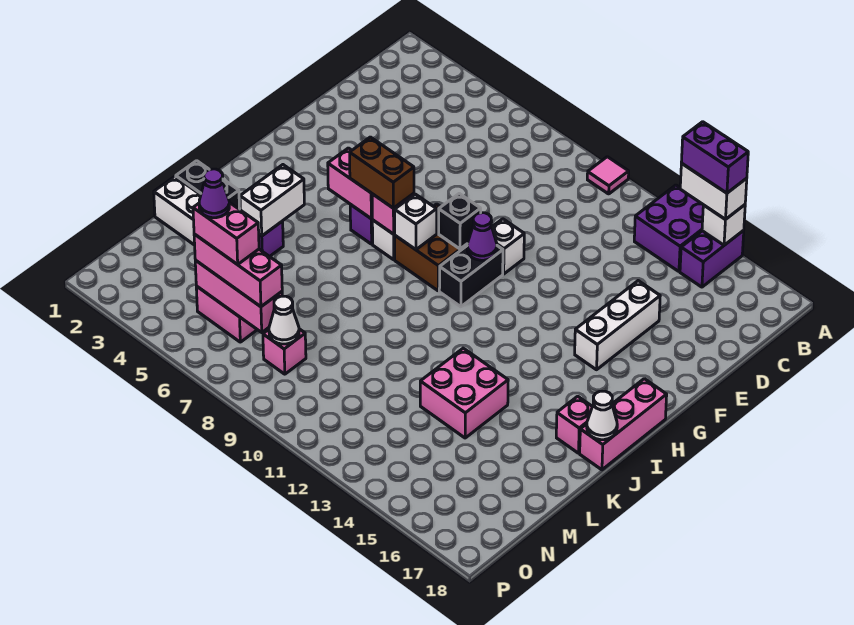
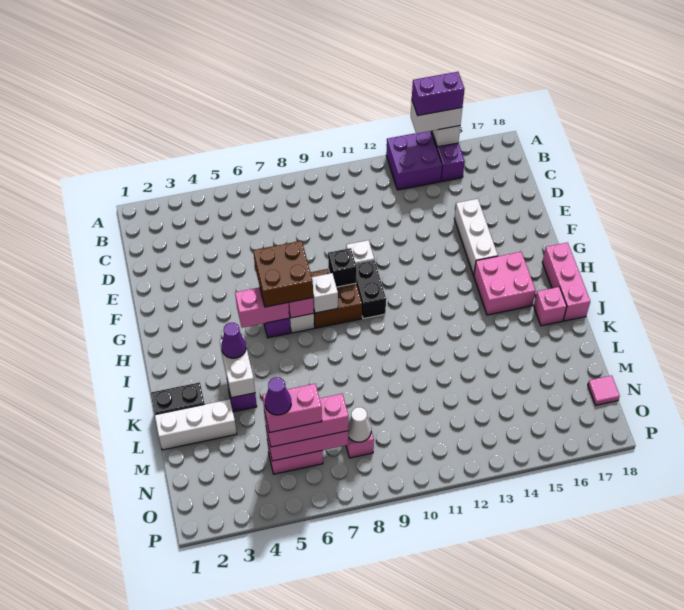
pink tile A10 level 1 -> pink tile N18 level 1
purple cone G10 level 2 -> purple cone J4 level 3
brown brick H6:H7 level 3 -> brown brick G6:H7 level 3
white cone J18 level 2 -> none
pink brick K13:L14 level 1 -> pink brick H15:I16 level 1

